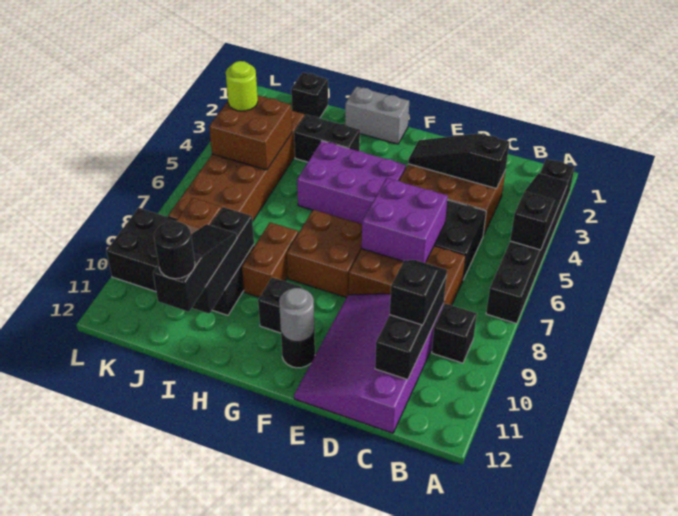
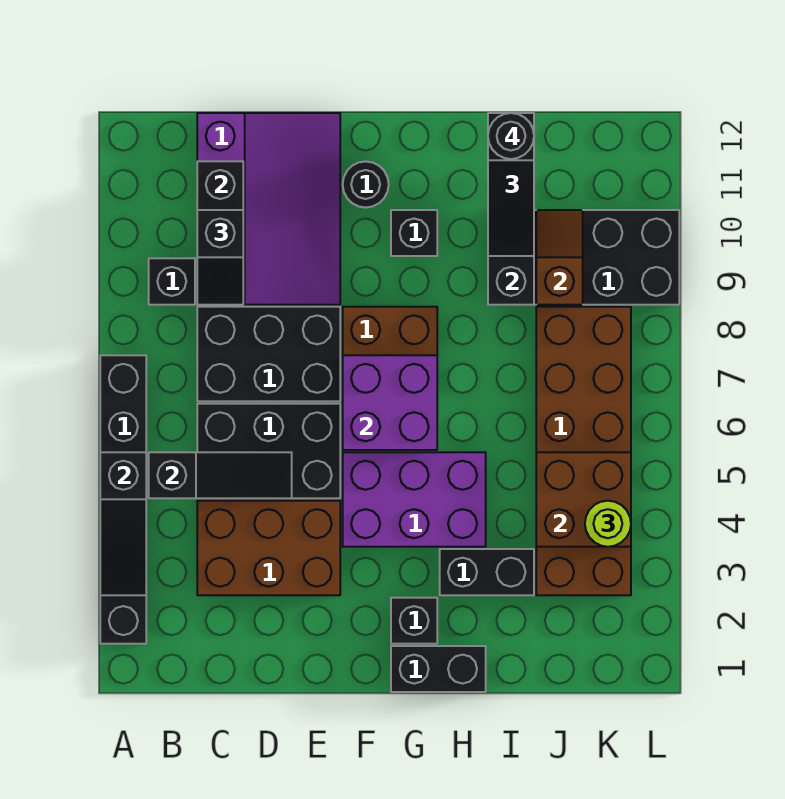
black slope C3:E3 level 2 top C -> black slope B5:D5 level 2 top B
brown brick C7:E8 level 1 -> black brick C7:E8 level 1
purple brick D6:E7 level 2 -> purple brick F6:G7 level 2
grey round brick F11 level 2 -> none
grey brick G1:H1 level 1 -> black brick G1:H1 level 1
brown brick H8:H9 level 1 -> none
black brick J1 level 1 -> black brick G2 level 1

